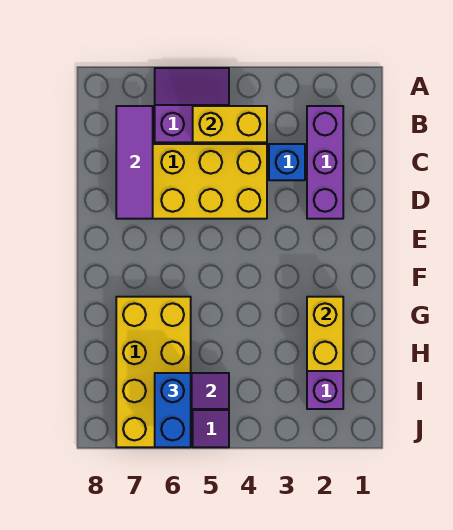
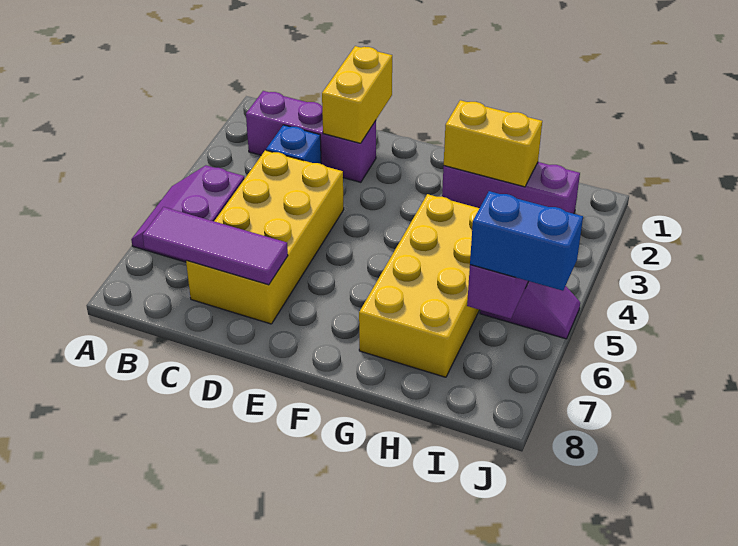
yellow brick B4:B5 level 2 -> yellow brick D1:D2 level 2
yellow brick G6:J7 level 1 -> yellow brick G4:H7 level 1

